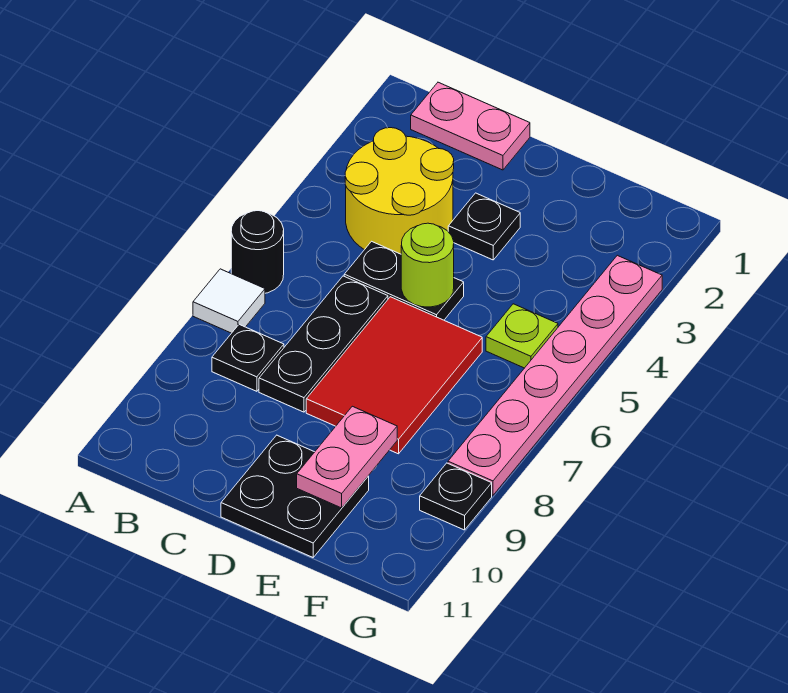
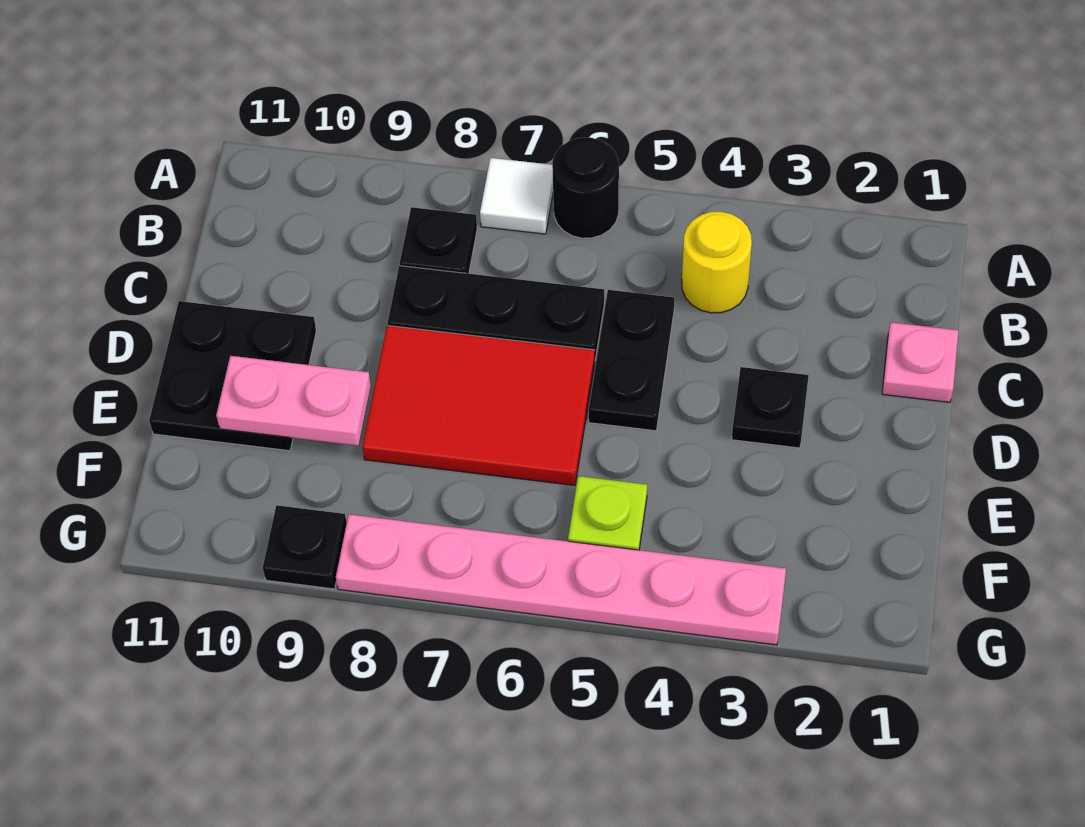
pink plate B1:C1 level 1 -> pink plate C1 level 1
yellow round brick B3:C4 level 1 -> yellow round brick B4 level 1
lime round brick D5 level 2 -> none

